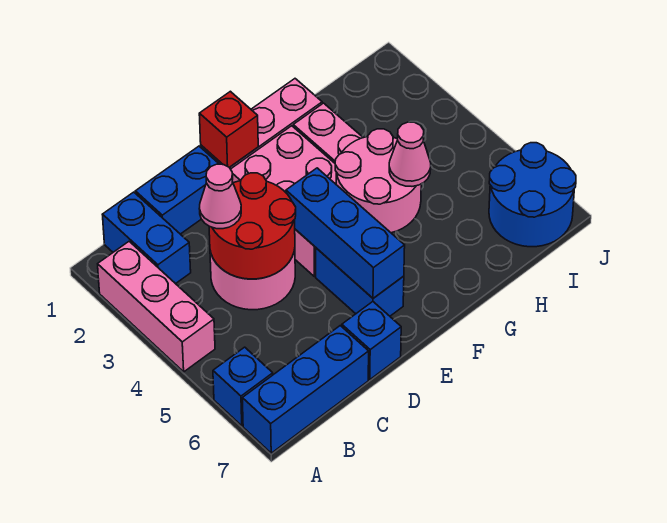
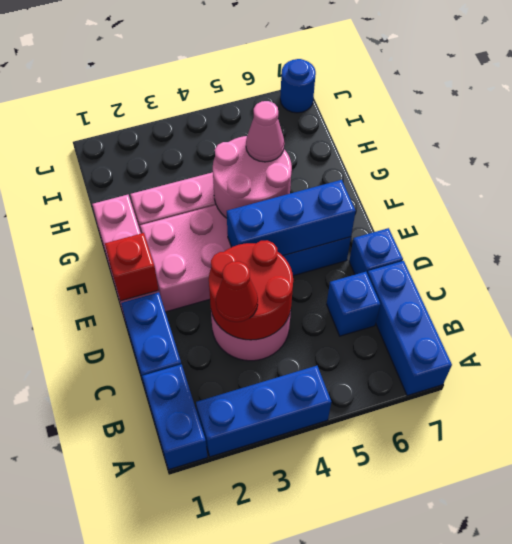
pink brick A2:A4 level 1 -> blue brick A2:A4 level 1
blue brick A6 level 1 -> blue brick C6 level 1
blue brick B1:B2 level 1 -> blue brick A1:B1 level 1
pink cone C3 level 3 -> red cone C3 level 3
blue round brick I6:J7 level 1 -> blue round brick J7 level 1

